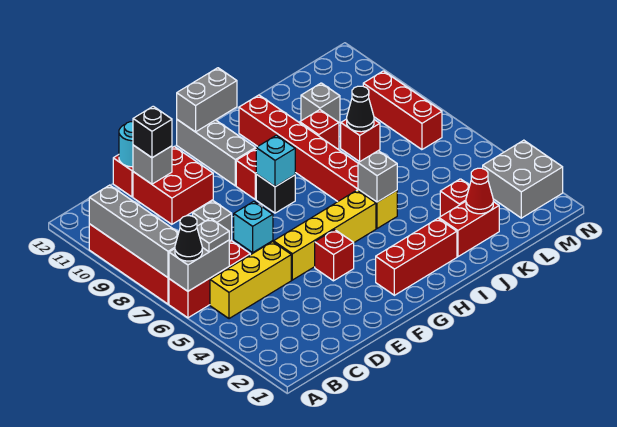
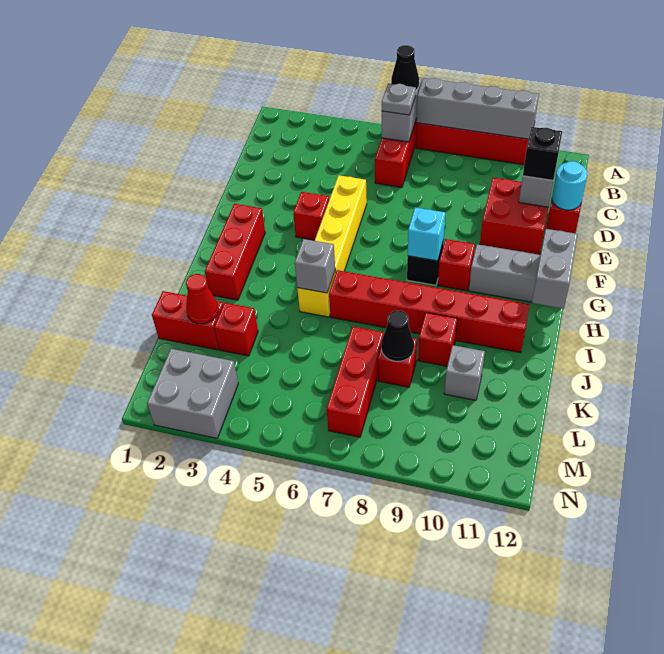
yellow brick B5:D5 level 1 -> none
grey brick D8 level 1 -> none
cyan brick E7 level 1 -> none
red brick J2:K2 level 1 -> red brick K1:K2 level 1
red brick M7:M9 level 1 -> red brick K7:M7 level 1

